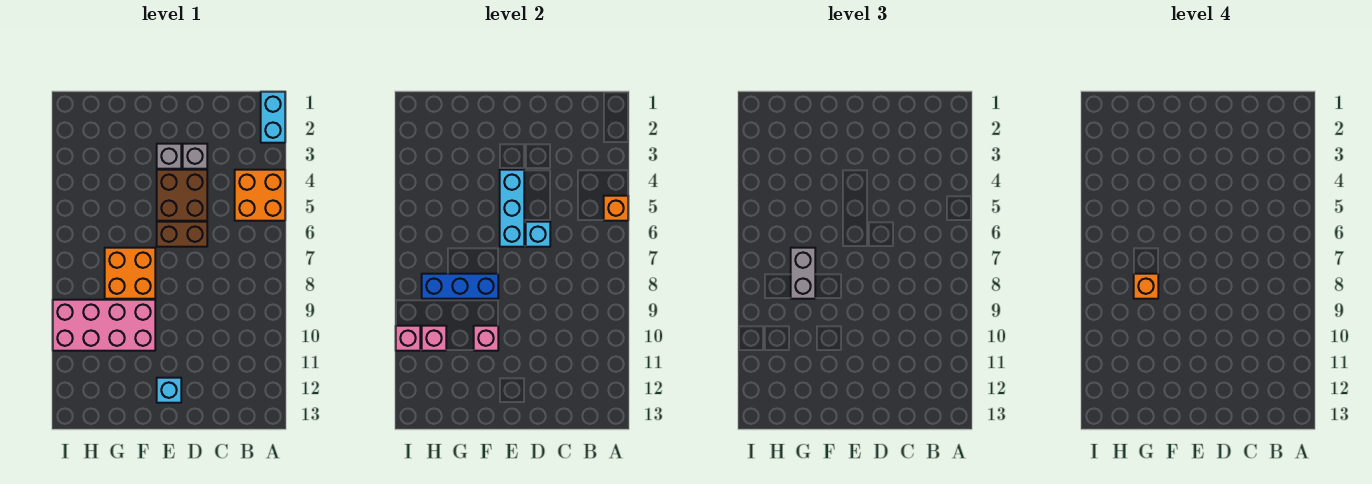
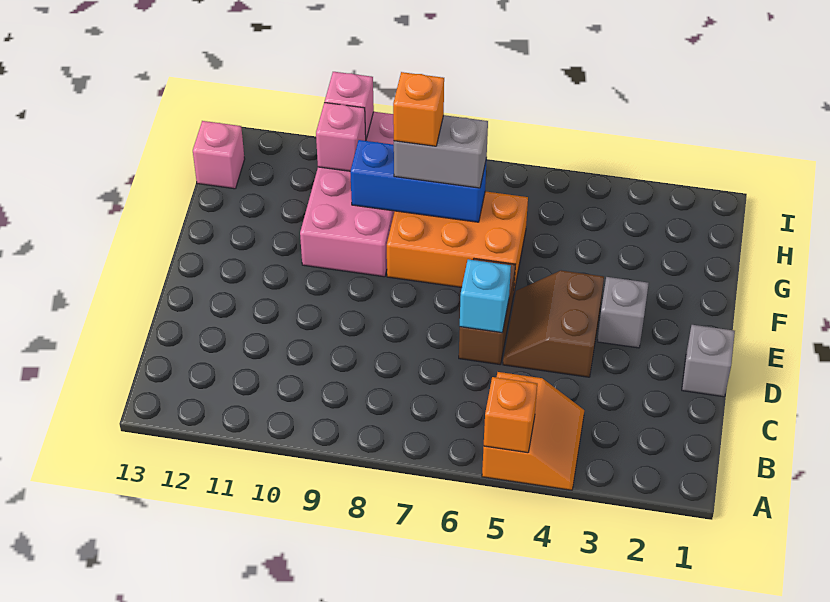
cyan brick A1:A2 level 1 -> none
orange brick A4:B5 level 1 -> orange slope A4:B5 level 1 top 5
grey brick D3 level 1 -> grey brick D1 level 1
brown brick D4:E5 level 1 -> brown slope D4:E5 level 1 top 4
cyan brick E4:E6 level 2 -> none
cyan brick E12 level 1 -> none
orange brick F7:G8 level 1 -> orange brick F6:G8 level 1
blue brick F8:H8 level 2 -> blue brick G7:G9 level 2
pink brick F10 level 2 -> pink brick H13 level 1

